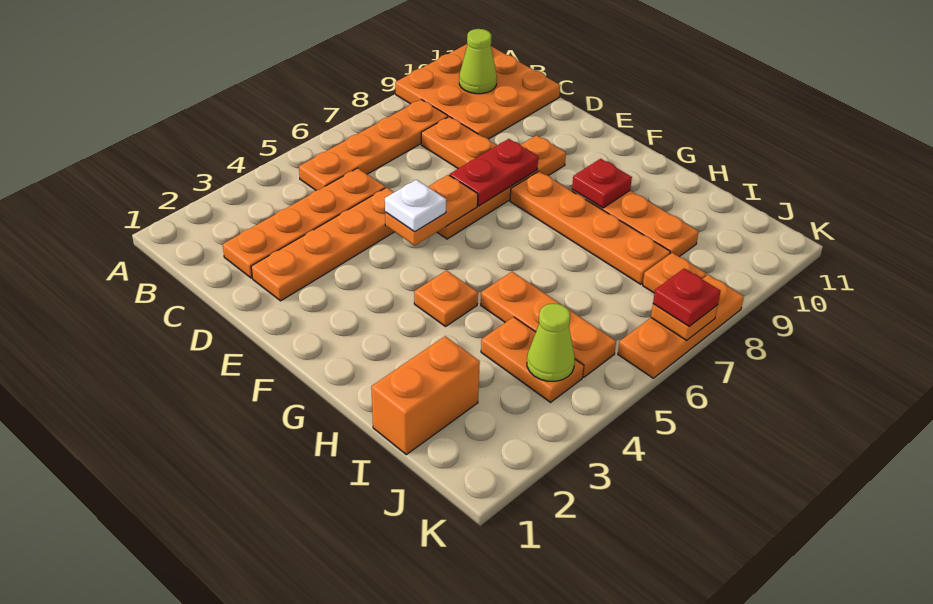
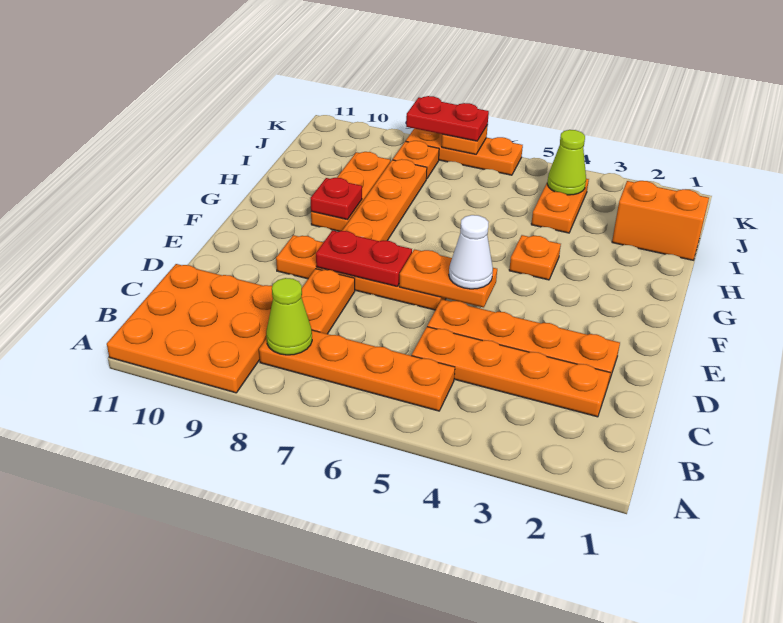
lime cone B10 level 2 -> lime cone B8 level 2
white plate E5 level 3 -> white cone E5 level 3
orange plate H5:J5 level 1 -> none
red plate K7 level 3 -> red plate K7:K8 level 3

